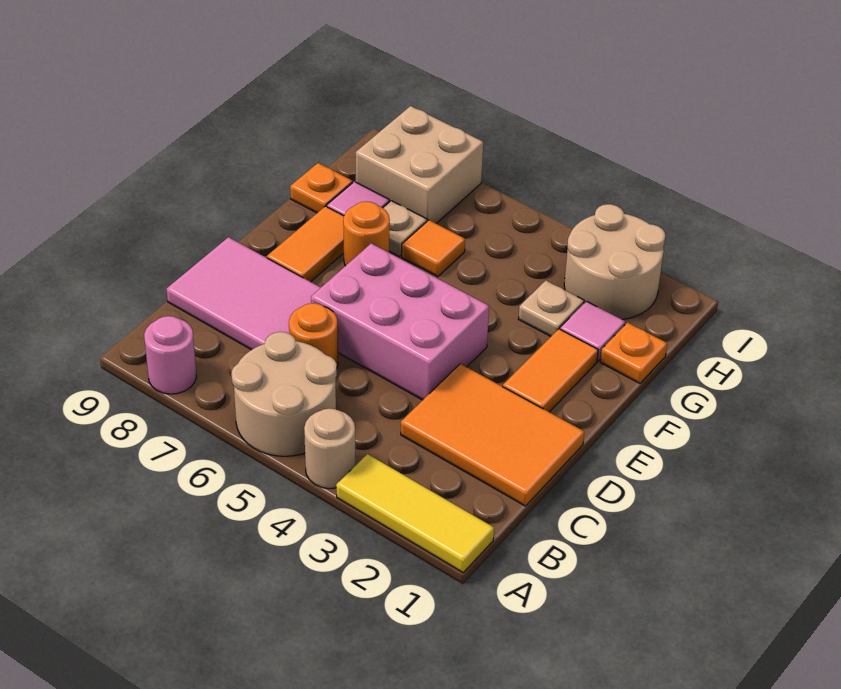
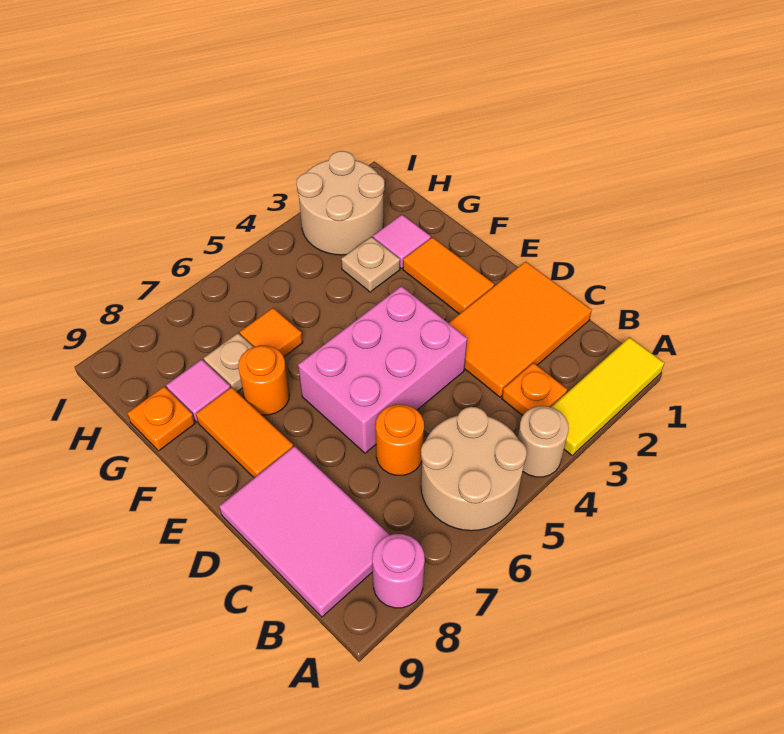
pink tile C7:D9 level 1 -> pink tile B8:D9 level 1
orange plate G1 level 1 -> orange plate B3 level 1
tan brick H7:I8 level 1 -> none

